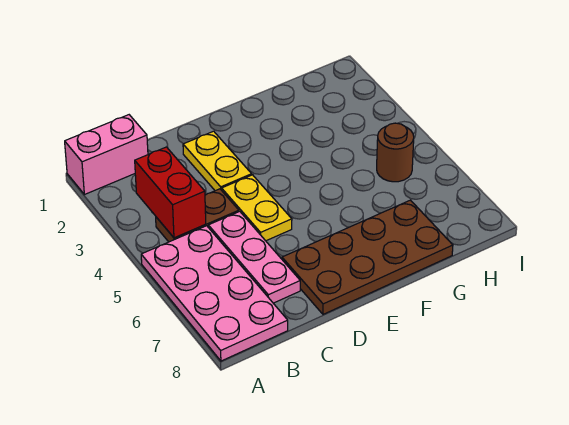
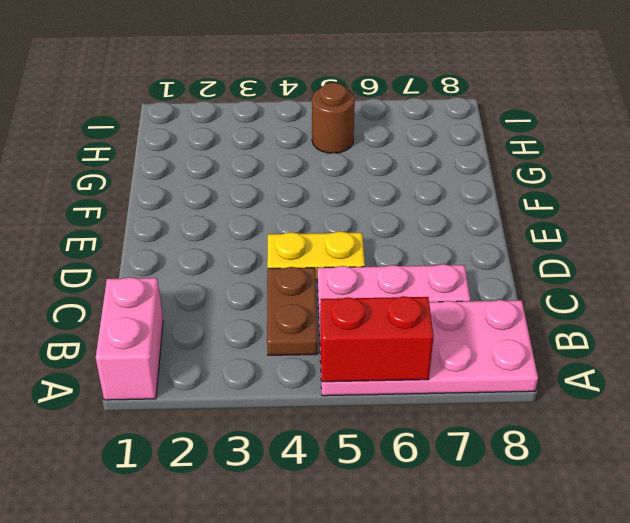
red brick B3:B4 level 2 -> red brick A5:A6 level 2
yellow plate D2:D3 level 1 -> none
brown plate D7:G8 level 1 -> none

